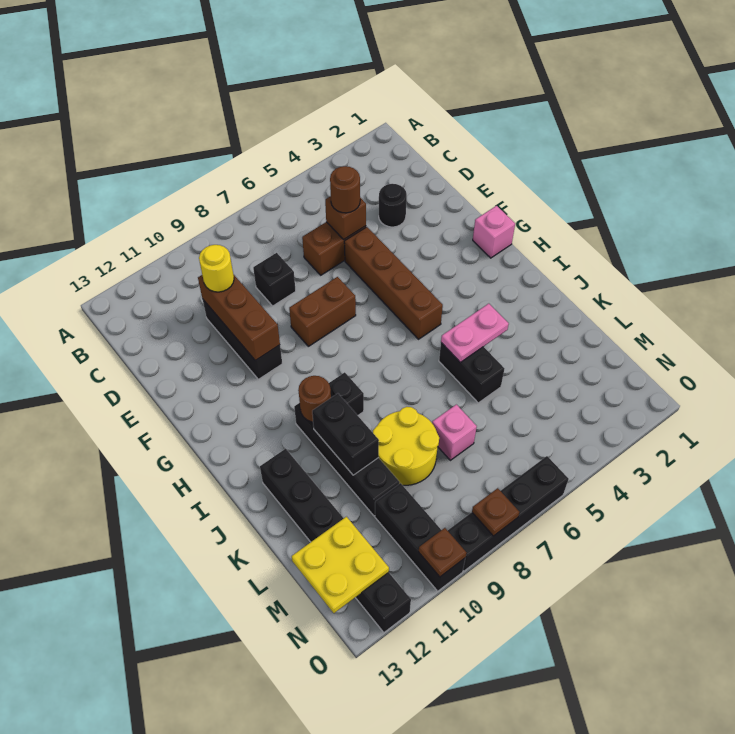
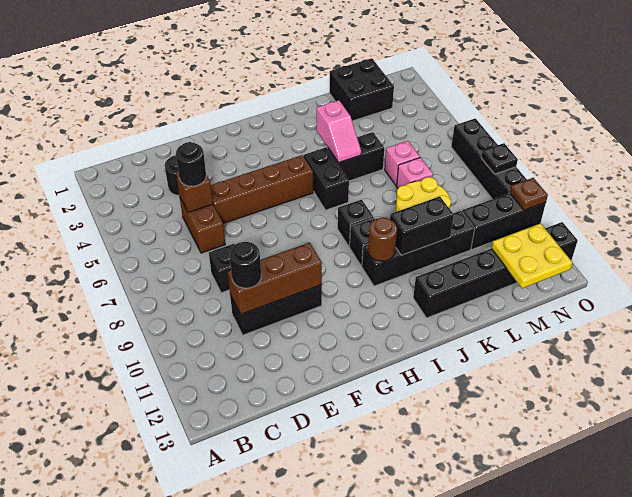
brown round brick D5 level 3 -> black round brick D5 level 3
yellow round brick D10 level 3 -> black round brick D10 level 3
brown brick F7:F8 level 1 -> none
pink brick G1 level 1 -> pink brick L6 level 1
none -> black brick I5:I6 level 1
none -> black brick I8 level 1
pink plate J4:J5 level 2 -> pink slope J4:J5 level 2 top 4
none -> black brick L1:M2 level 1
brown plate O8 level 2 -> black plate O8 level 2

